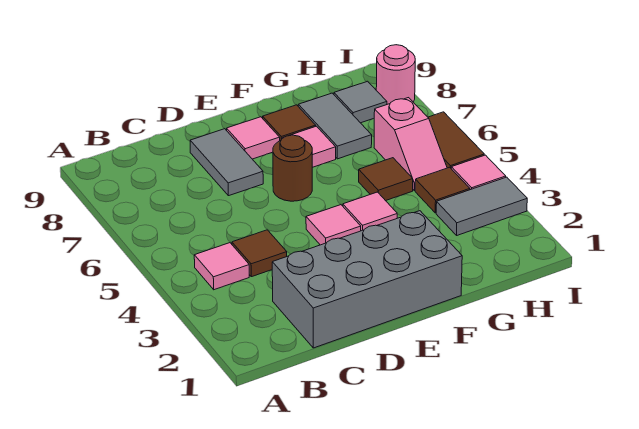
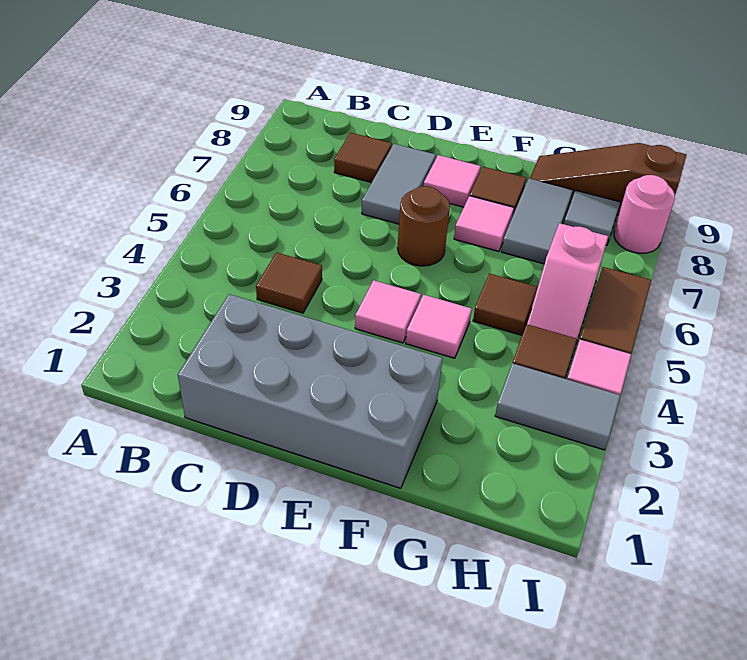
pink tile B4 level 1 -> none
none -> brown tile C8 level 1
none -> brown slope G9:I9 level 1 top I

